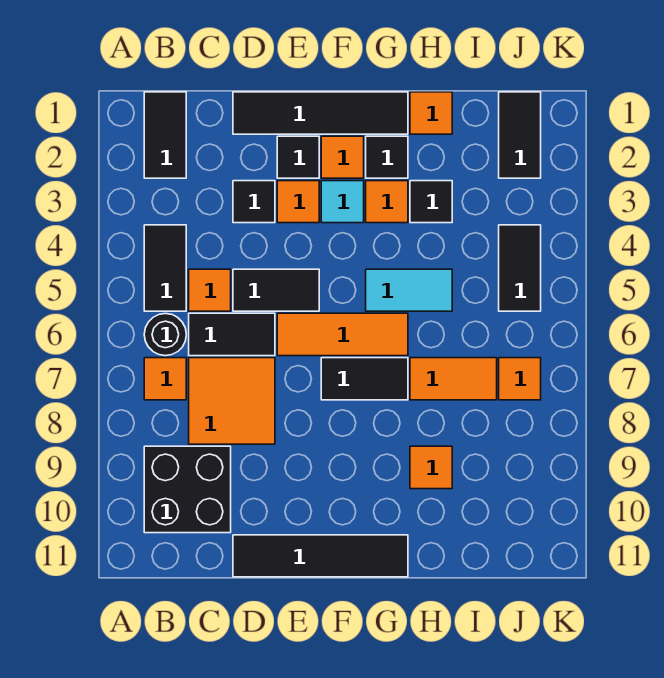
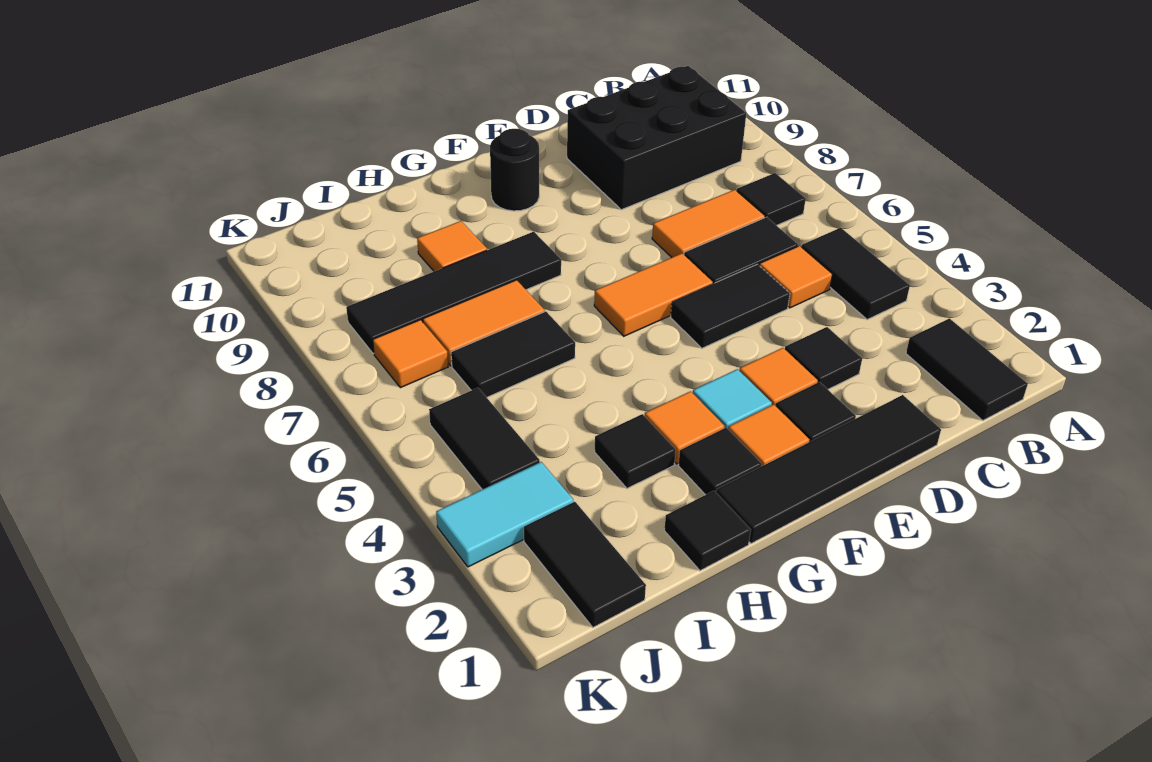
black round brick B6 level 1 -> black round brick F10 level 1
orange tile B7 level 1 -> black tile B7 level 1
black brick B9:C10 level 1 -> black brick B9:D10 level 1
orange tile C7:D8 level 1 -> orange tile C7:D7 level 1
black tile D11:G11 level 1 -> black tile G8:J8 level 1
orange tile E6:G6 level 1 -> orange tile E6:F6 level 1
black tile F7:G7 level 1 -> black tile H6:I6 level 1
cyan tile G5:H5 level 1 -> cyan tile J3:K3 level 1
orange tile H1 level 1 -> black tile H1 level 1

